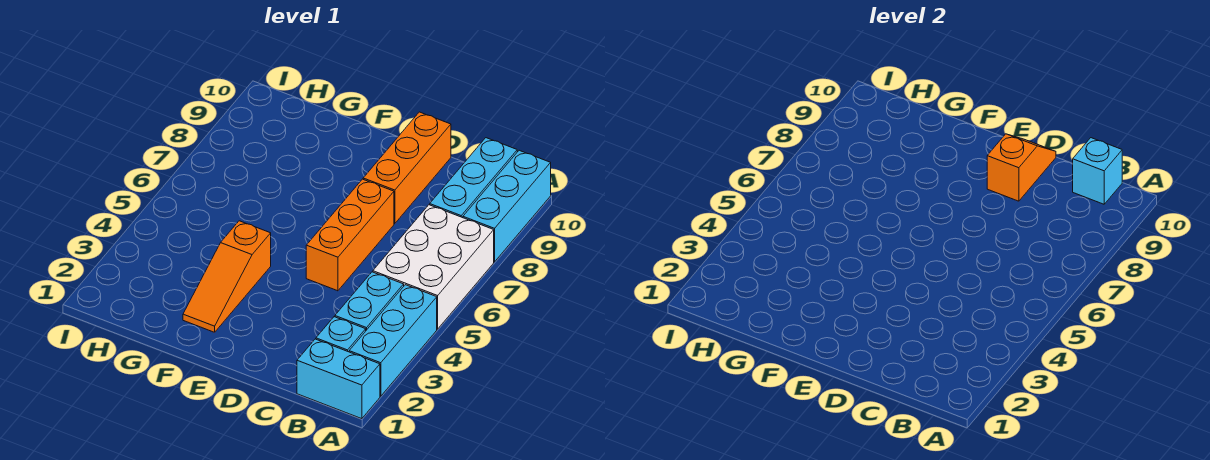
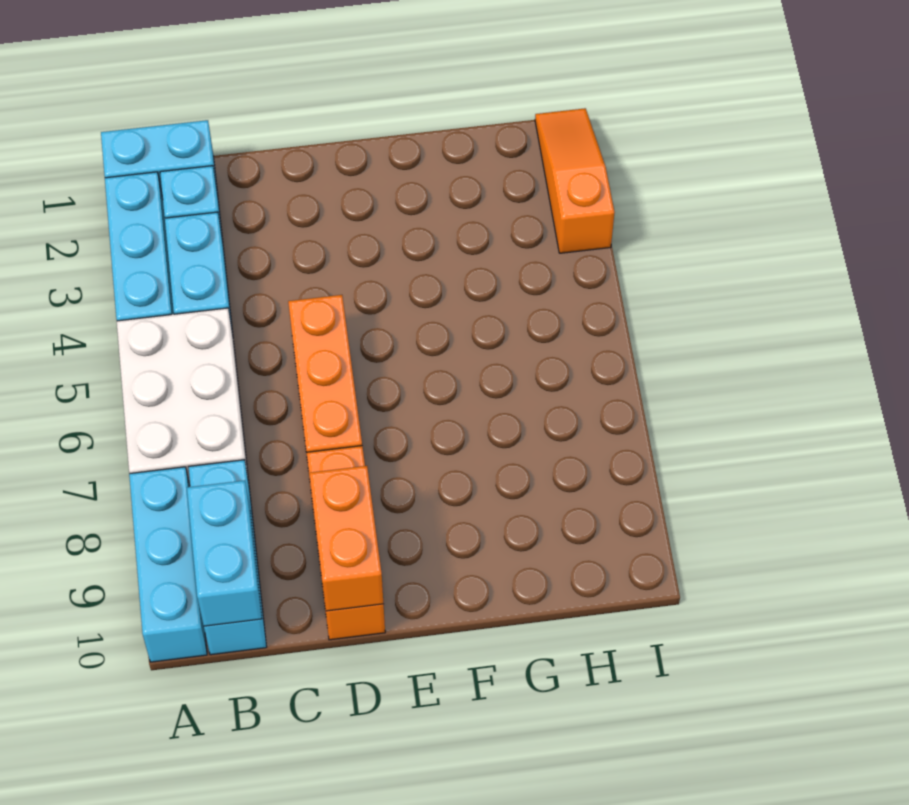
cyan brick B10 level 2 -> cyan brick B9:B10 level 2
orange slope D9:D10 level 2 top 9 -> orange brick D9:D10 level 2
orange slope F2:F4 level 1 top 4 -> orange slope I1:I3 level 1 top 3

